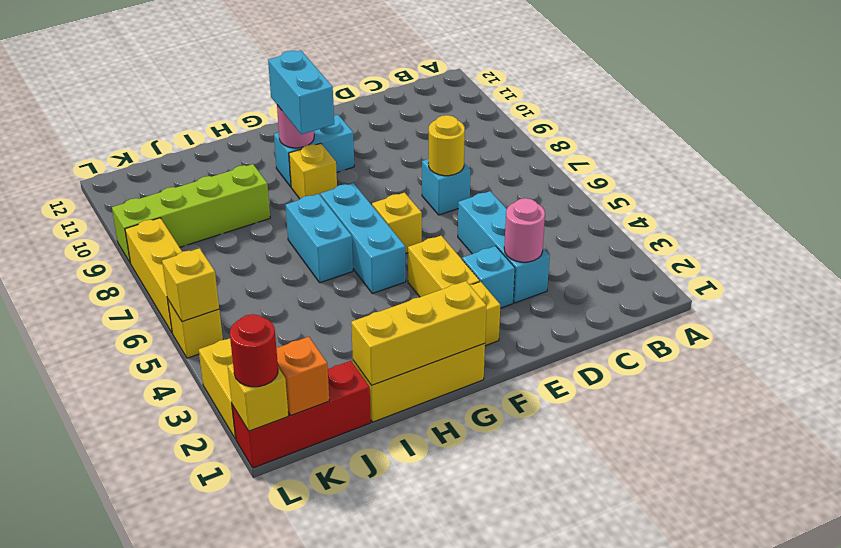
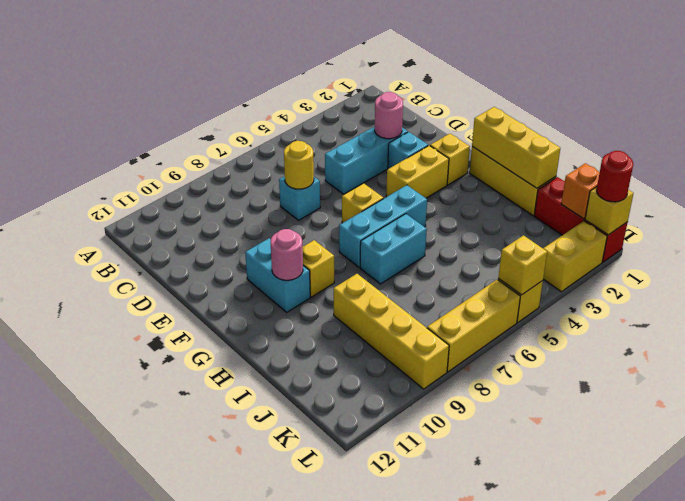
cyan brick G9:G10 level 3 -> none
lime brick I9:L9 level 1 -> yellow brick I9:L9 level 1

